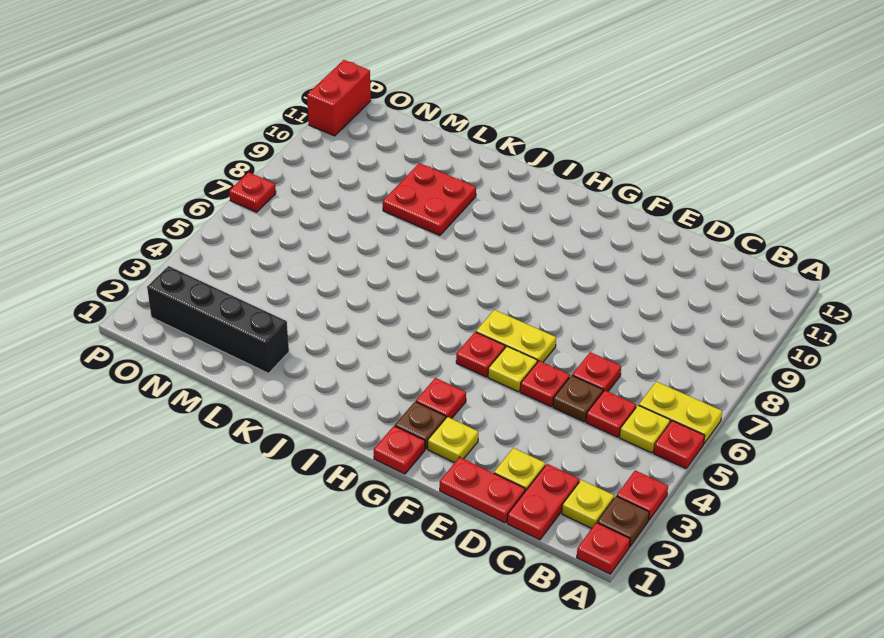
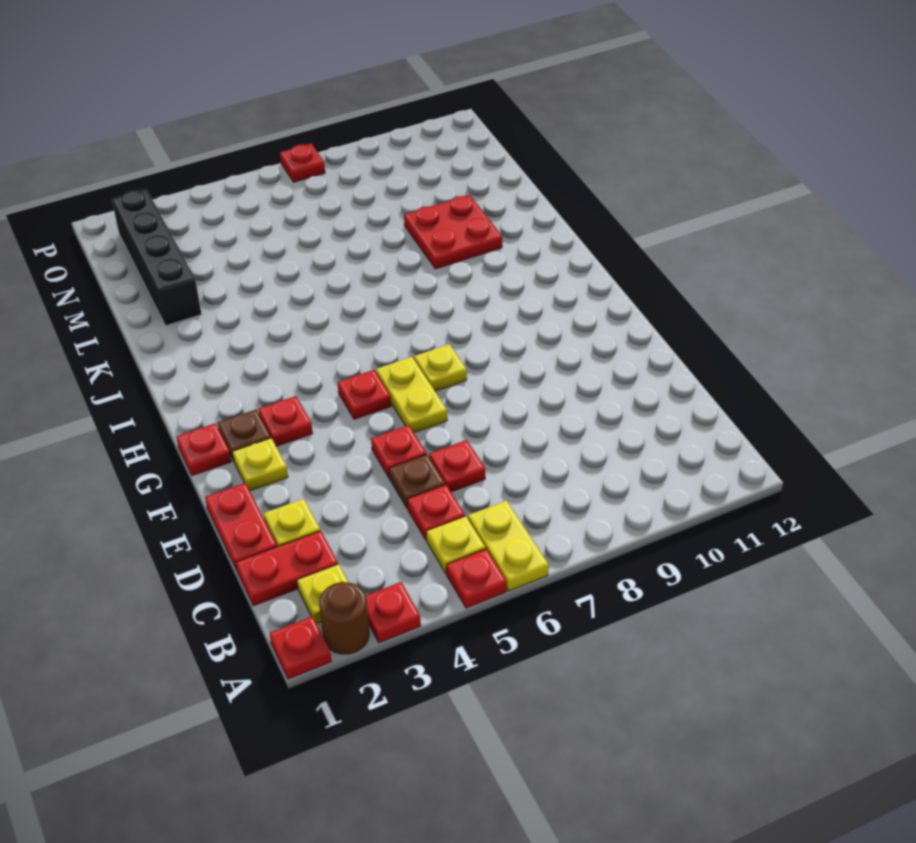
brown plate A2 level 1 -> brown round brick A2 level 1
yellow plate F5 level 1 -> yellow plate G7 level 1
red brick P11:P12 level 1 -> none

